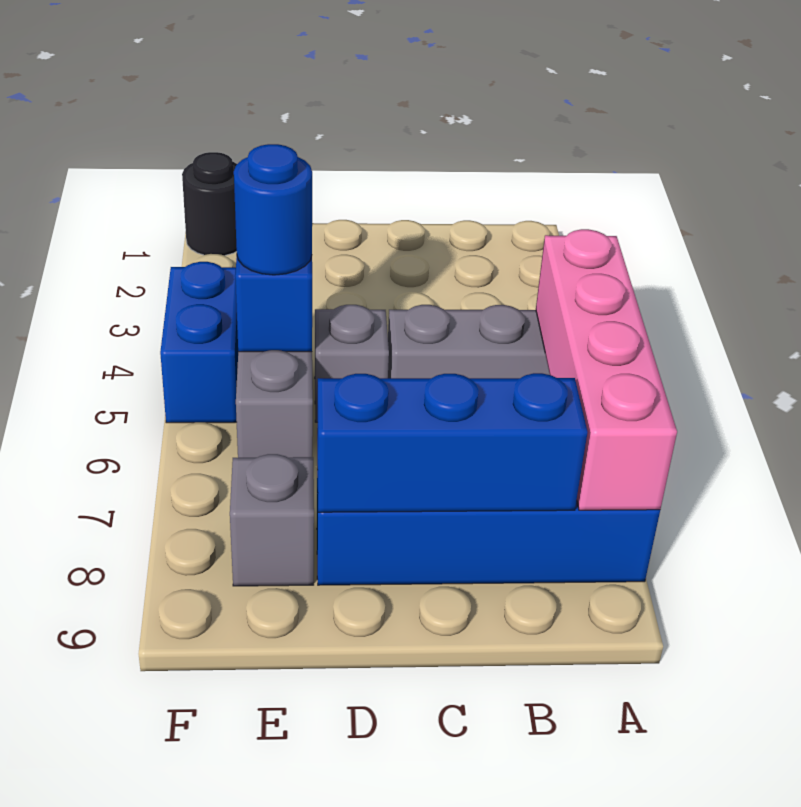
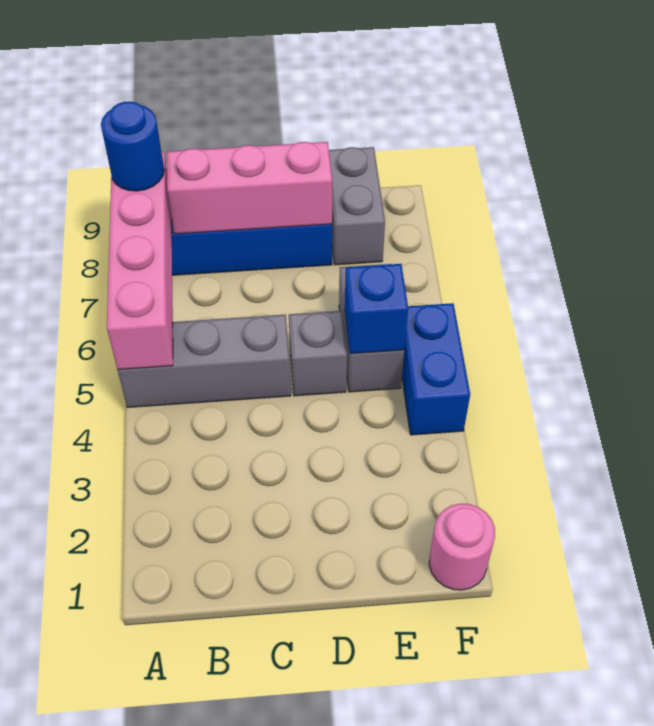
blue brick B8:D8 level 2 -> pink brick B8:D8 level 2
blue round brick E5 level 3 -> blue round brick A8 level 3
grey brick E8 level 1 -> grey brick E8:E9 level 1
black round brick F1 level 1 -> pink round brick F1 level 1

